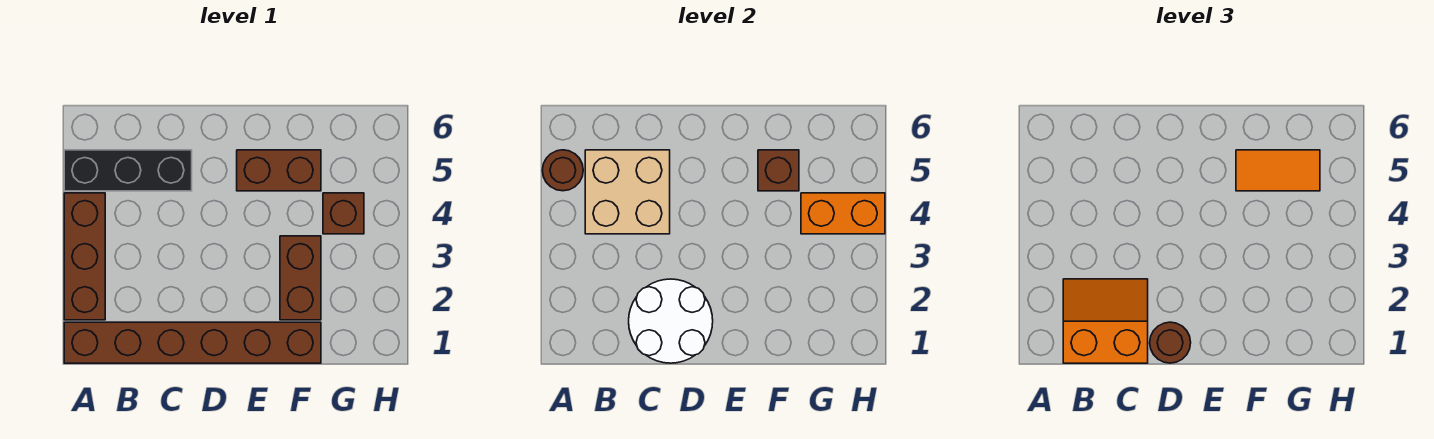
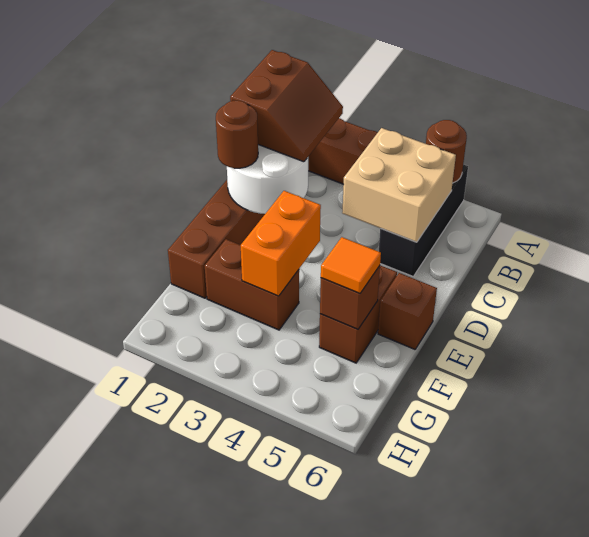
orange slope B1:C2 level 3 top 1 -> brown slope B1:C2 level 3 top 1
orange tile F5:G5 level 3 -> orange tile F5 level 3
brown brick G4 level 1 -> brown brick E6 level 1
orange brick G4:H4 level 2 -> orange brick E3:F3 level 2

